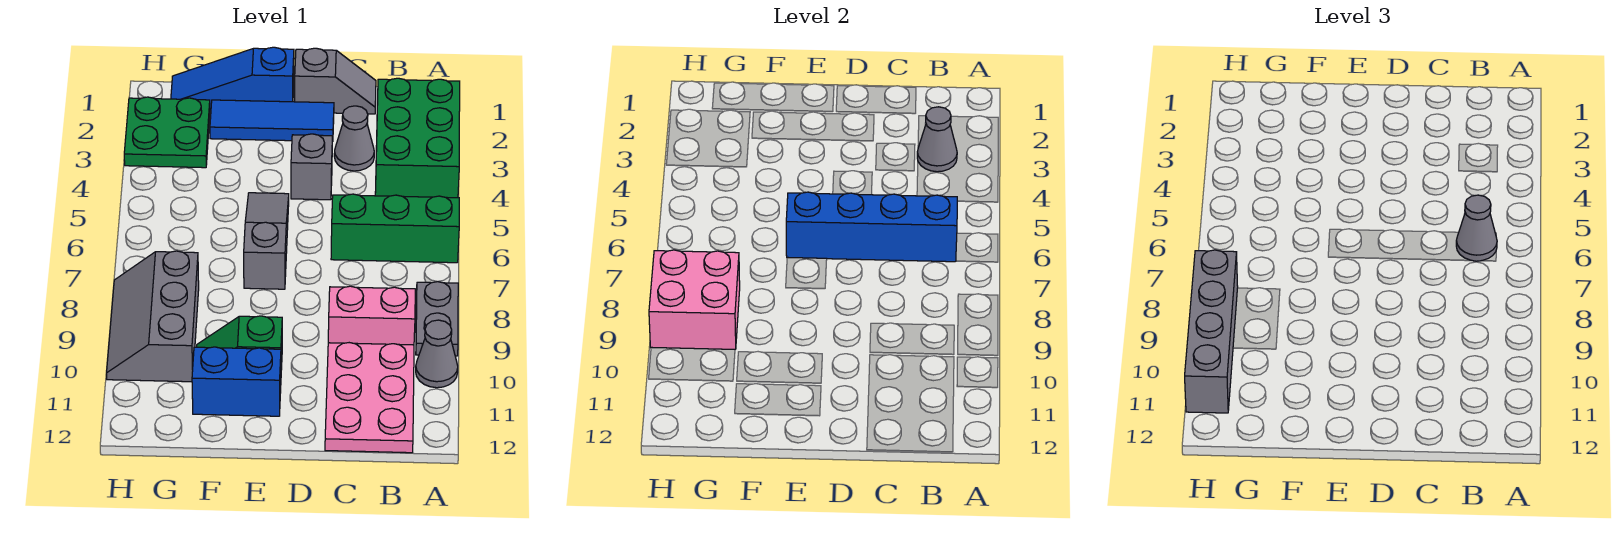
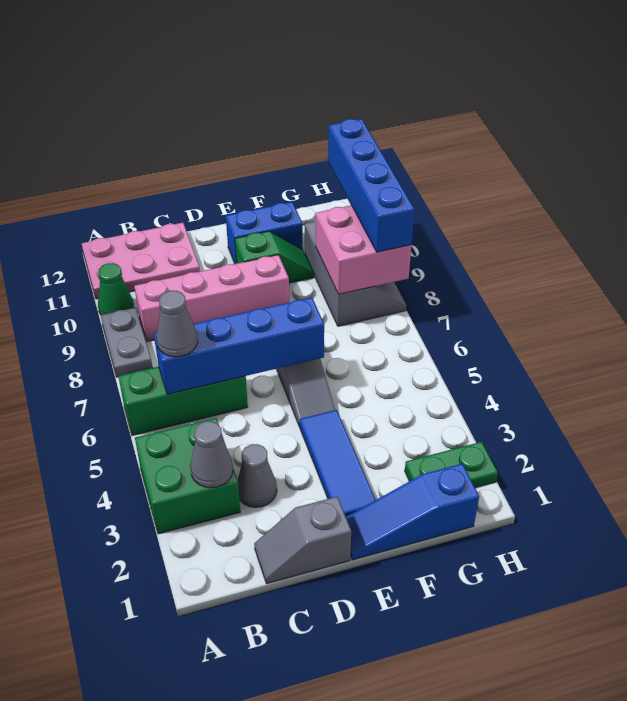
green brick A2:B4 level 1 -> green brick A3:B4 level 1
grey cone A10 level 1 -> green cone A10 level 1
pink brick B9:C9 level 1 -> pink brick B9:E9 level 1
pink plate B10:C12 level 1 -> pink plate A11:C12 level 1
blue tile D2:F2 level 1 -> blue tile E2:E4 level 1
grey brick D4 level 1 -> none
blue slope E1:G1 level 1 top E -> blue slope E1:G1 level 1 top G
green plate G2:H3 level 1 -> green plate G2:H2 level 1
grey brick H8:H11 level 3 -> blue brick H8:H11 level 3

